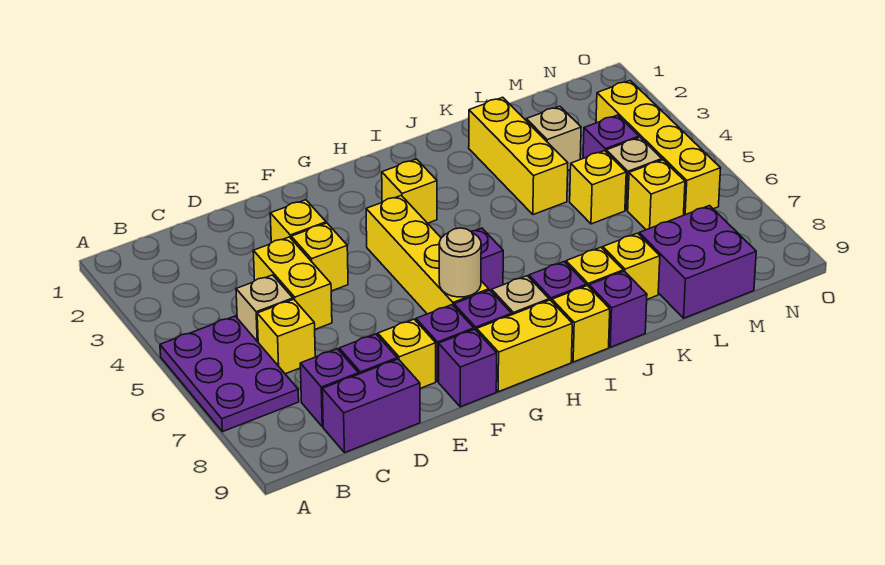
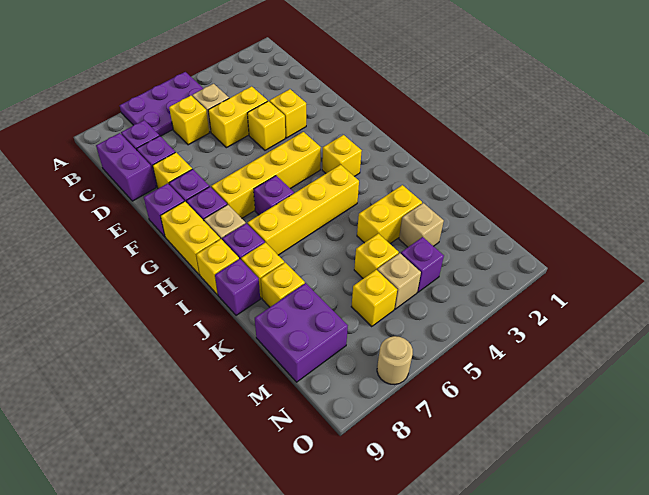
tan round brick G7 level 2 -> tan round brick O7 level 1
yellow brick K2:K4 level 1 -> yellow brick K3:K4 level 1
yellow brick N3:N6 level 1 -> yellow brick I4:I7 level 1

